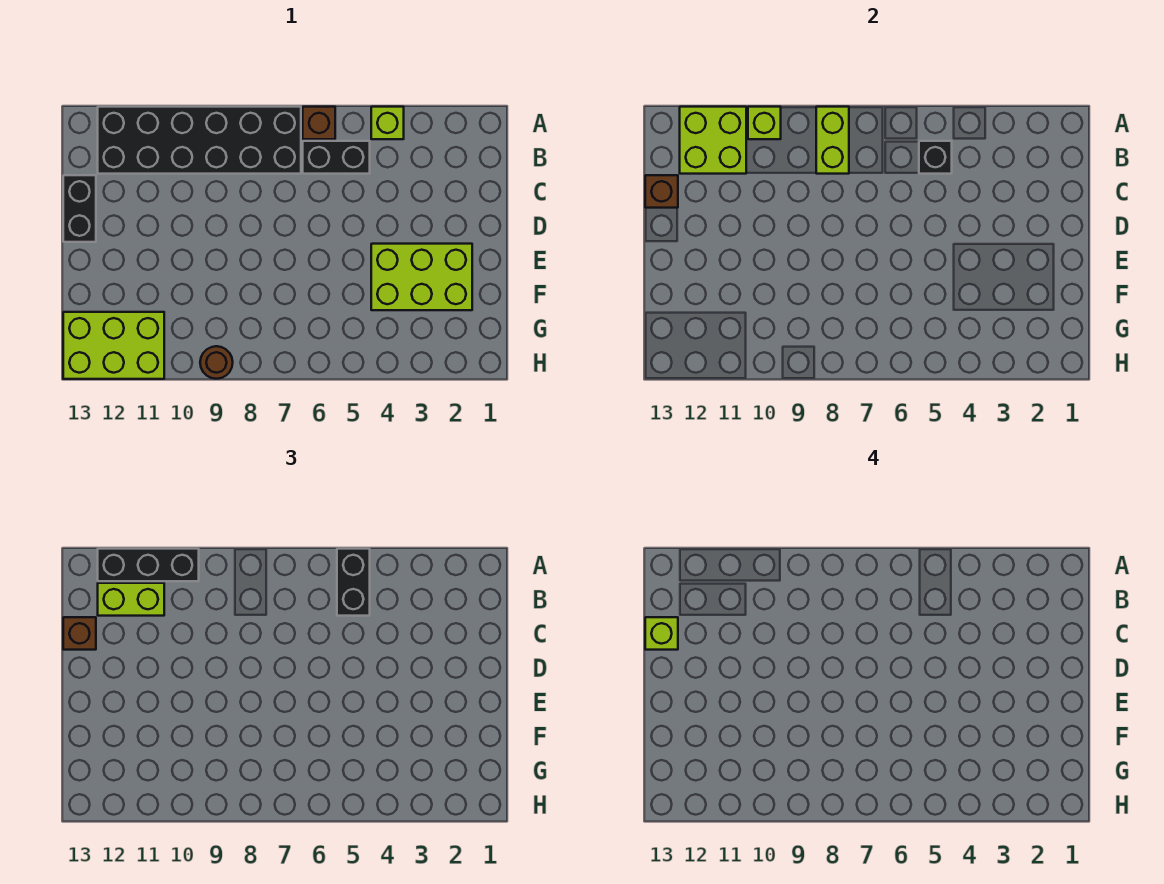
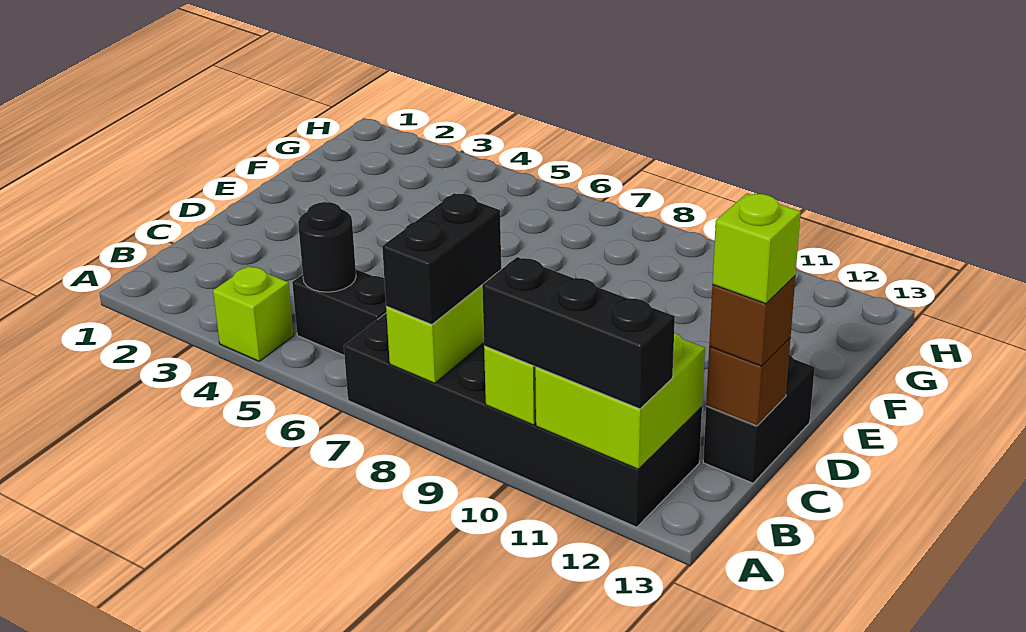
black brick A5:B5 level 3 -> black brick A8:B8 level 3
brown brick A6 level 1 -> none
black brick B5 level 2 -> black round brick B5 level 2
lime brick B11:B12 level 3 -> none
lime brick E2:F4 level 1 -> none
lime brick G11:H13 level 1 -> none
brown round brick H9 level 1 -> none

